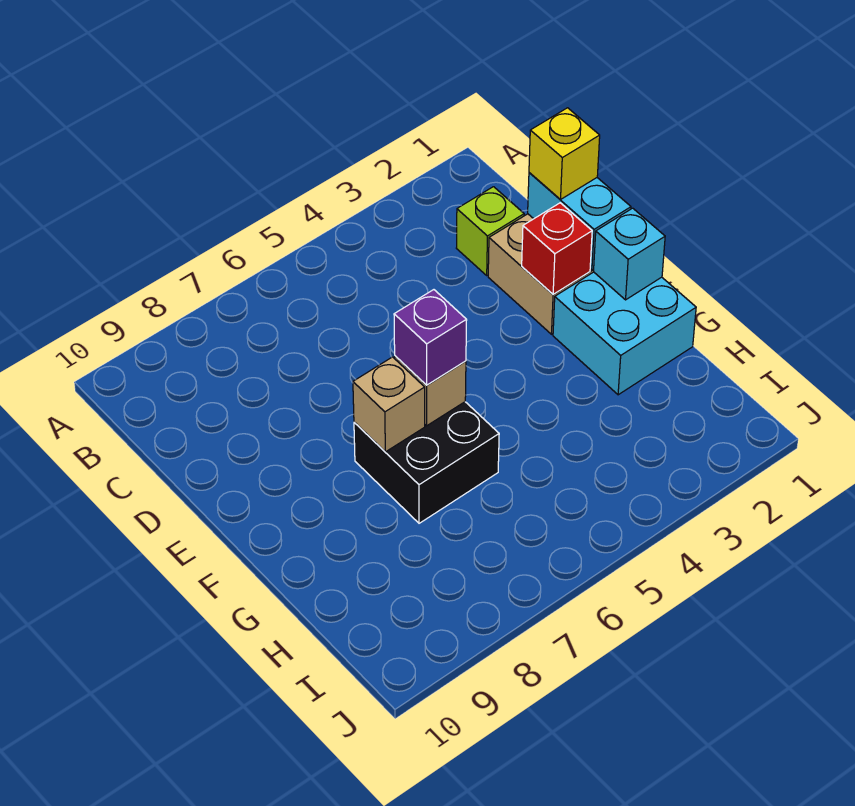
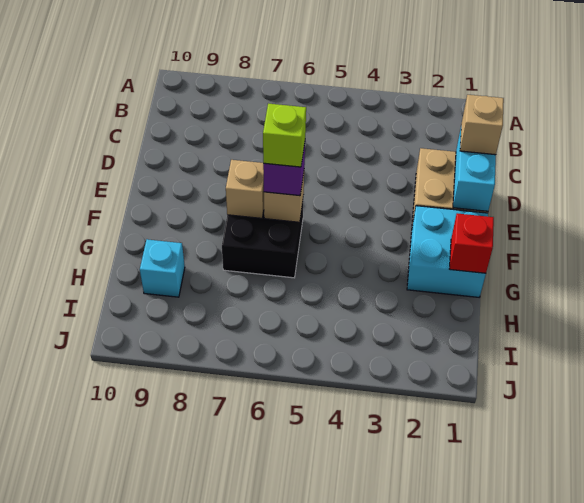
lime brick C2 level 1 -> lime brick F6 level 4
yellow brick D1 level 3 -> tan brick D1 level 3
red brick E2 level 2 -> red brick G1 level 2
cyan brick F1 level 2 -> cyan brick H9 level 1

